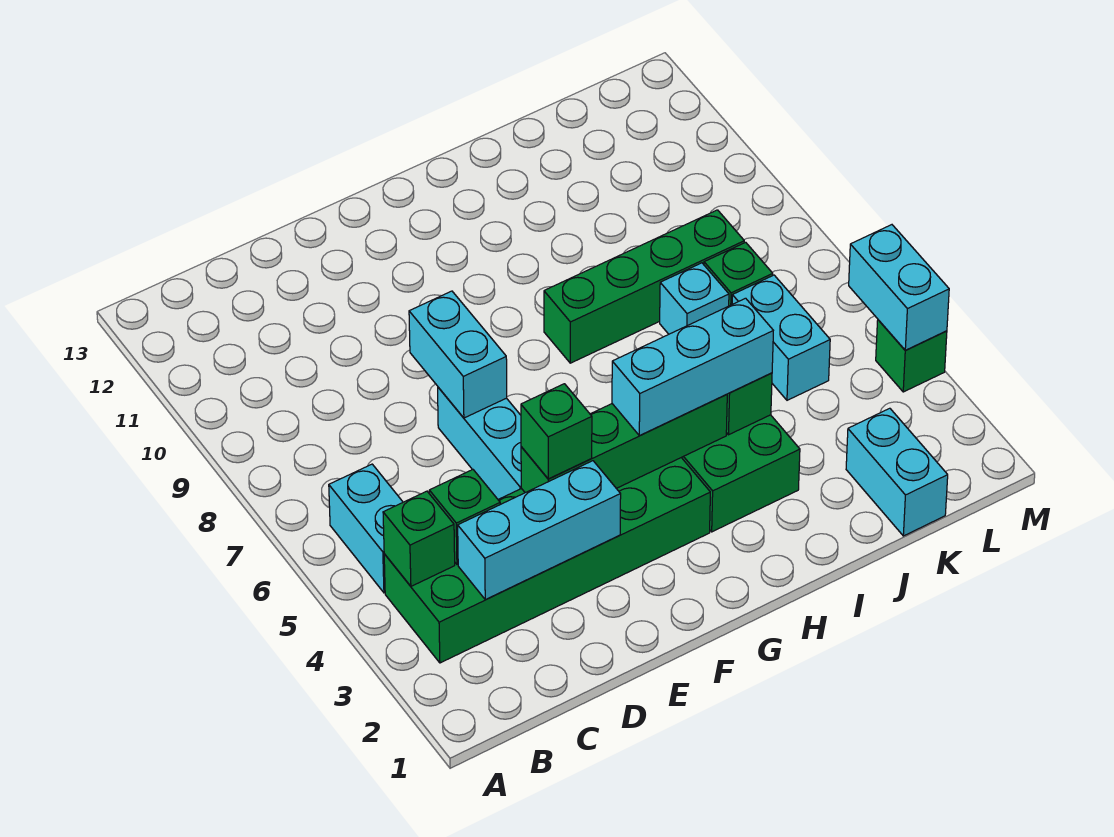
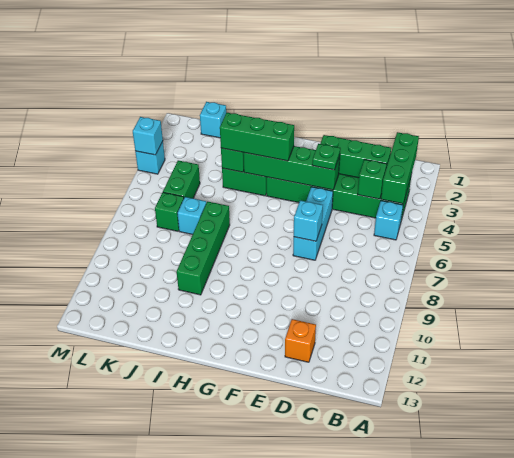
green brick B4 level 2 -> green brick B2:B4 level 2
cyan brick B5:B6 level 1 -> cyan brick B5 level 1
cyan brick C3:E3 level 2 -> green brick C3:E3 level 2
none -> orange brick D12 level 1
green brick E4 level 3 -> green plate E4 level 3
cyan brick E7:E8 level 2 -> cyan brick E7 level 2
cyan brick G4:I4 level 3 -> green brick G4:I4 level 3
green brick H8:K8 level 1 -> green brick I7:I10 level 1
cyan brick K1:K2 level 1 -> cyan brick K1 level 1
cyan brick K5:K6 level 1 -> green brick K5:K6 level 1
green brick M4 level 1 -> cyan brick M4 level 1
cyan brick M4:M5 level 2 -> cyan brick M4 level 2

